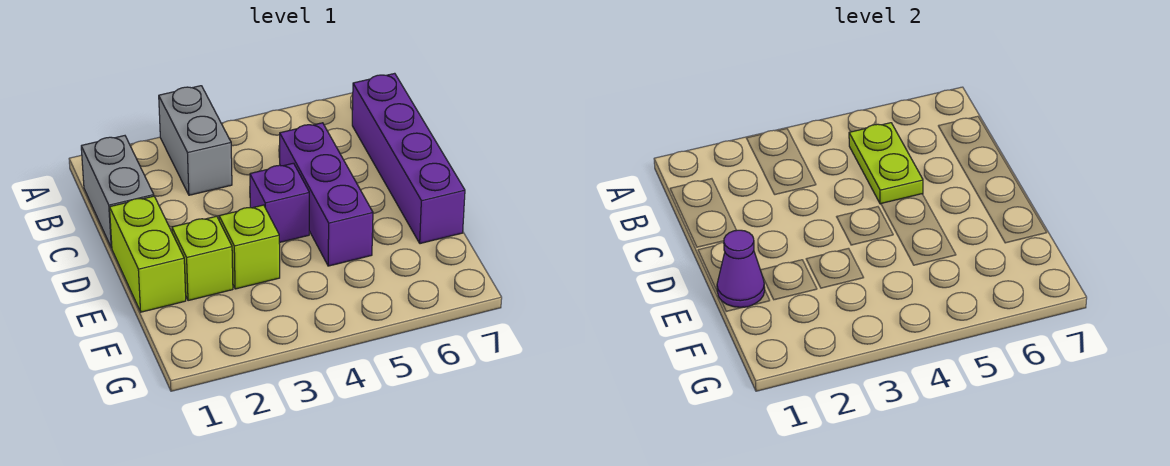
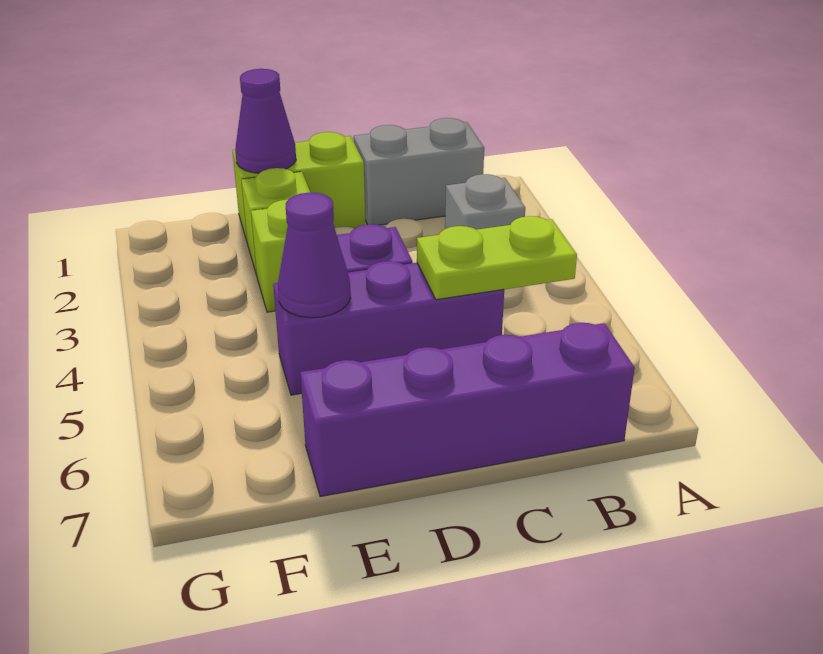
grey brick A3:B3 level 1 -> grey brick B3 level 1
none -> purple cone E5 level 2

